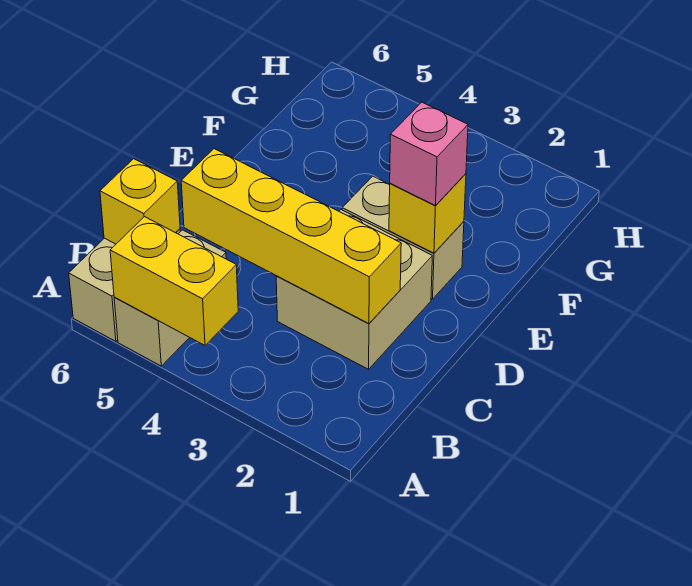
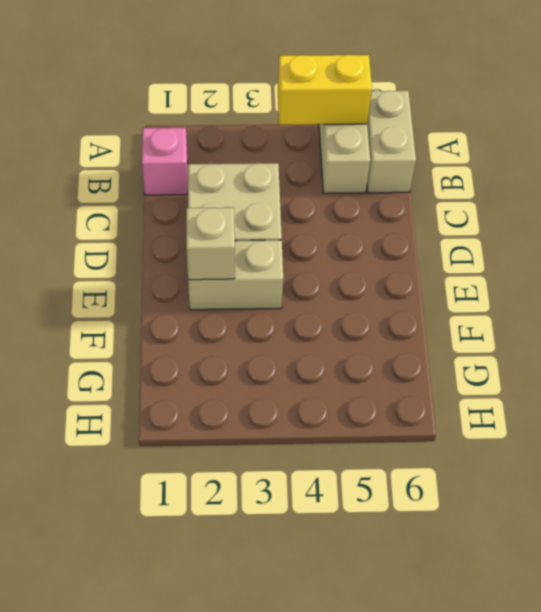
yellow brick B6 level 2 -> none
yellow brick C2:C5 level 2 -> none
yellow brick E2 level 2 -> tan brick E2 level 2
pink brick E2 level 3 -> pink brick B1 level 1

